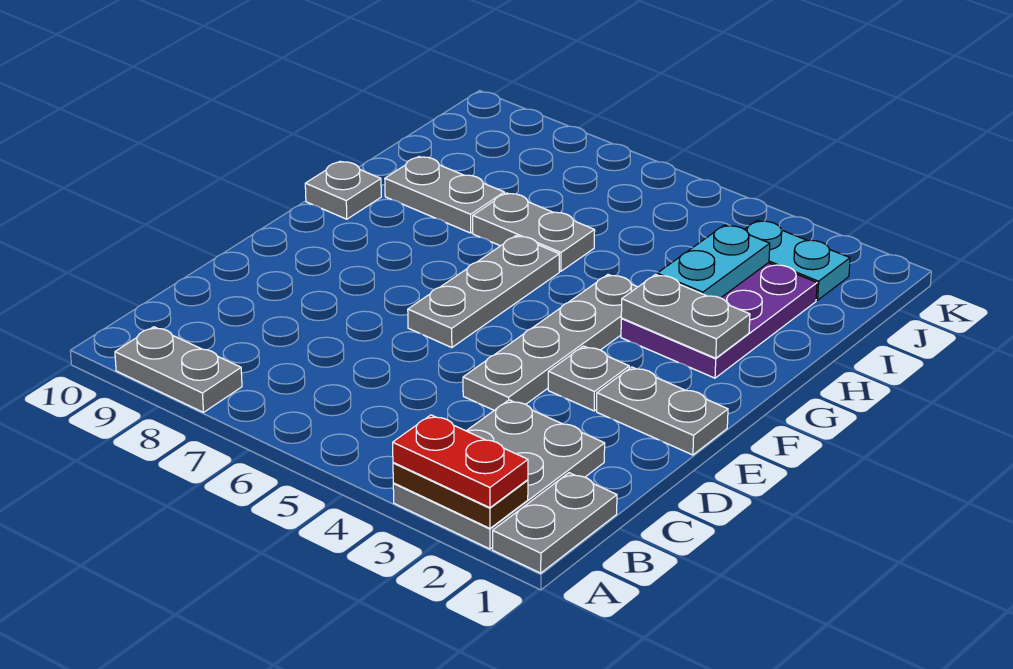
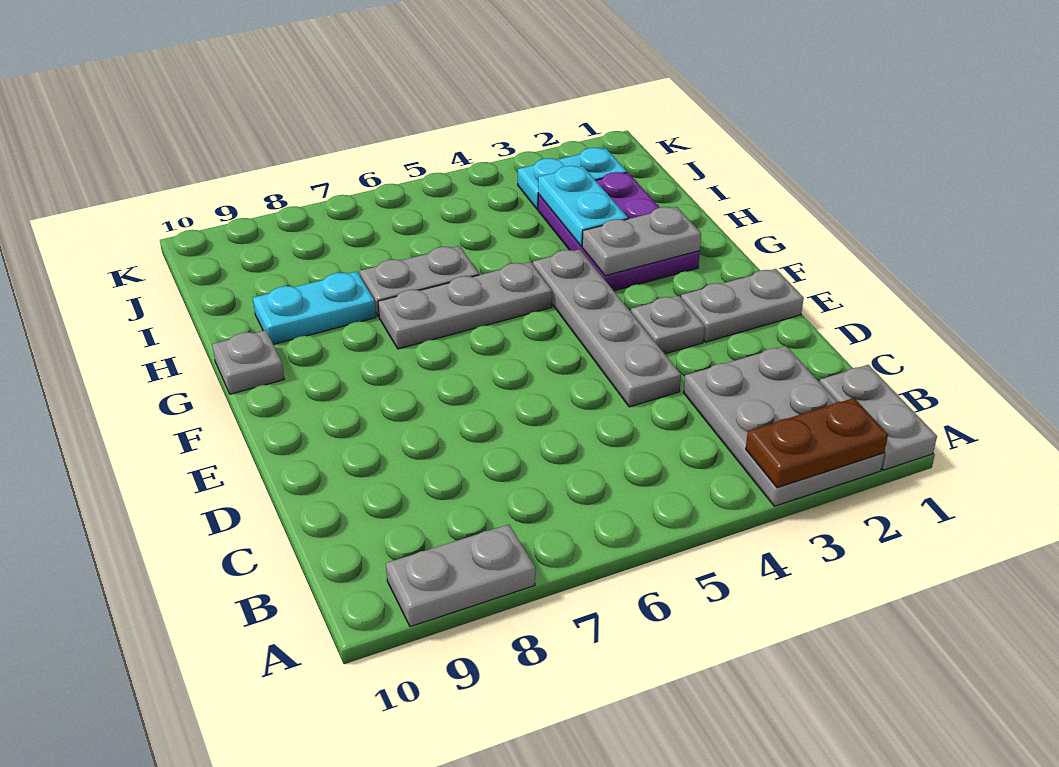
red plate A2:A3 level 3 -> none
grey plate E6:G6 level 1 -> grey plate G5:G7 level 1
grey plate H8:H9 level 1 -> cyan plate H8:H9 level 1

